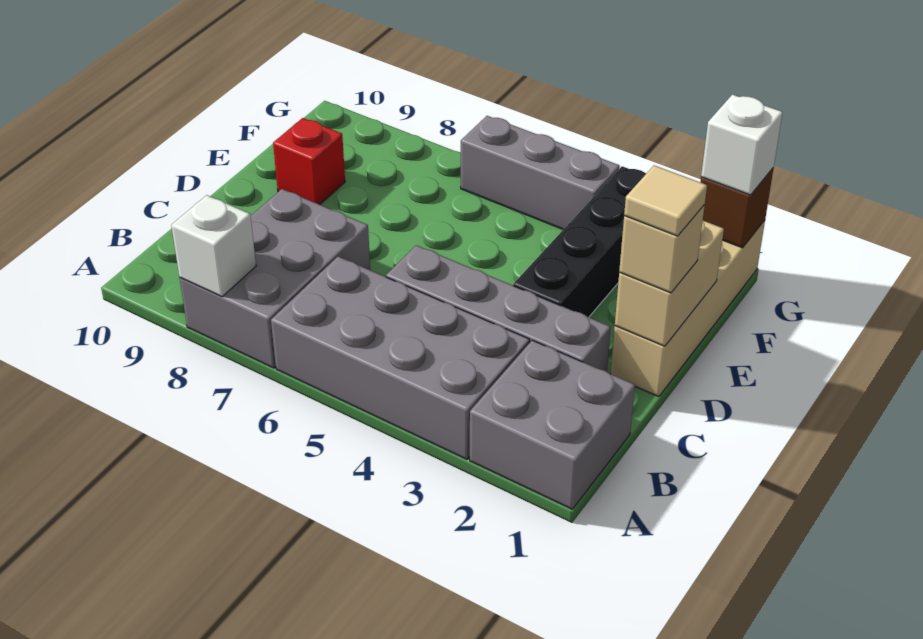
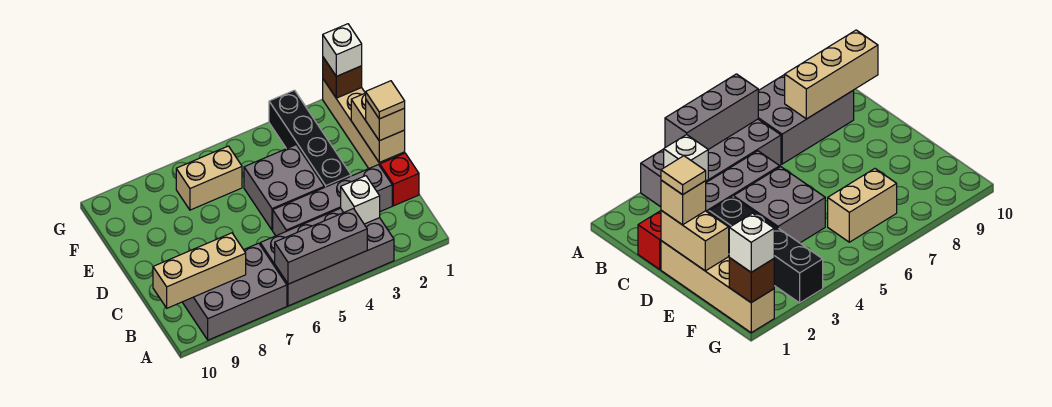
grey brick A1:B2 level 1 -> grey brick D4:E5 level 1
grey brick A7:C8 level 1 -> grey brick A7:B9 level 1
white brick A8 level 2 -> white brick B3 level 2
none -> tan brick B8:B10 level 2
red brick E9 level 1 -> red brick C1 level 1
none -> tan brick F6:F7 level 1
grey brick G4:G6 level 1 -> grey brick A4:A6 level 2

